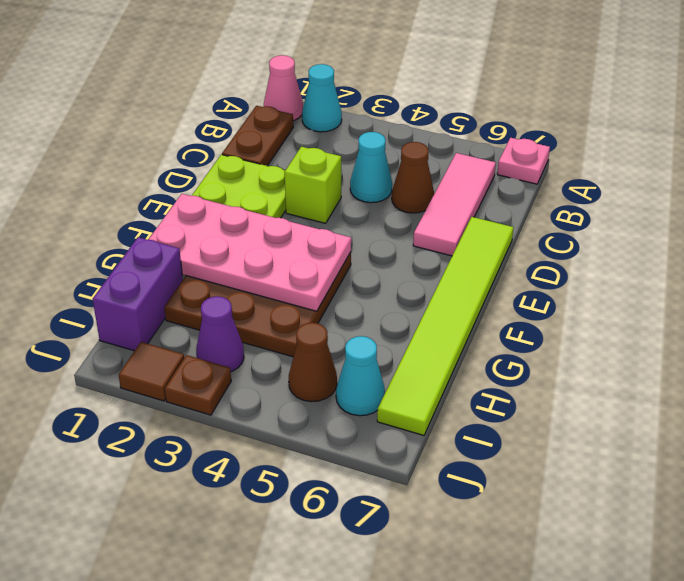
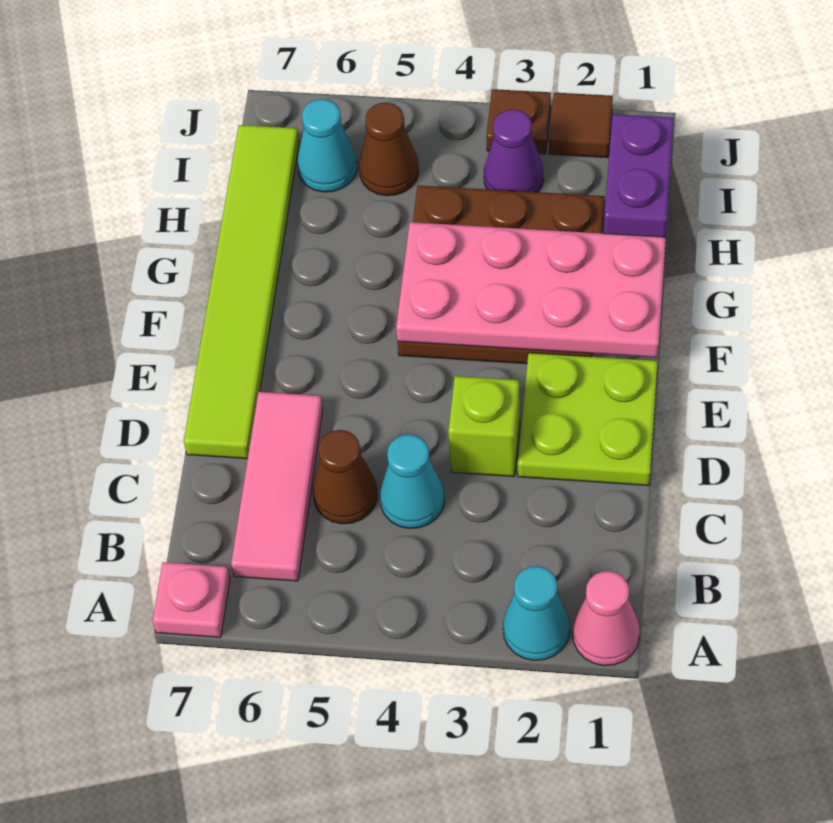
brown plate B1:C1 level 1 -> none

